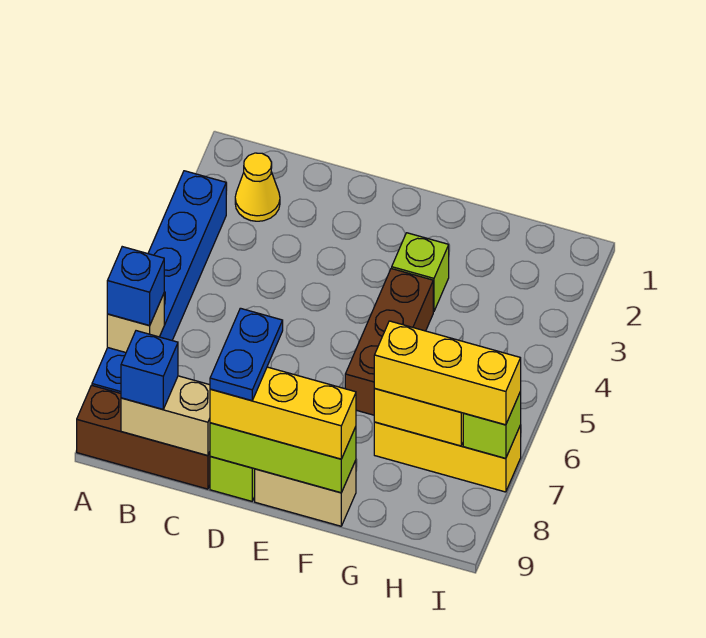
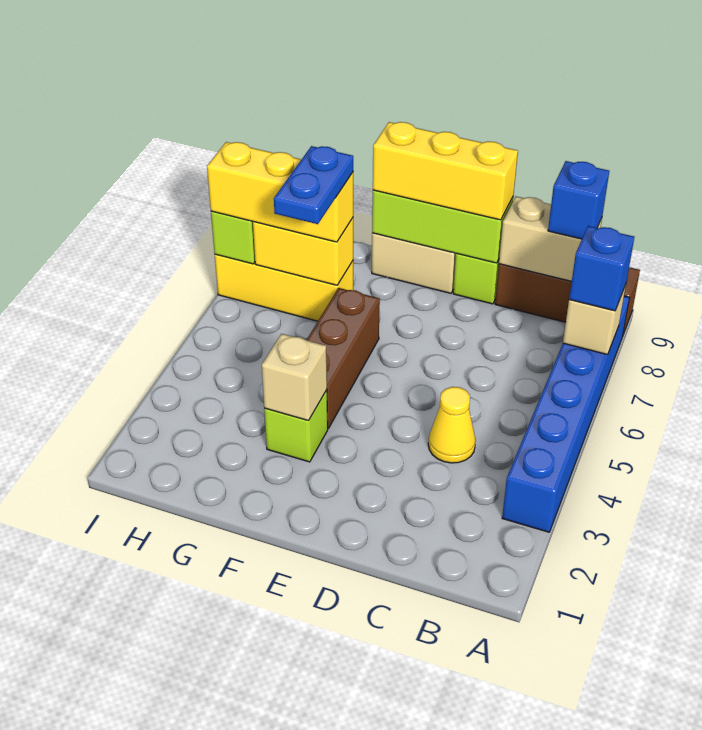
yellow cone B2 level 1 -> yellow cone C4 level 1
blue plate D8:D9 level 4 -> blue plate G6:G7 level 4
none -> tan brick F3 level 2

